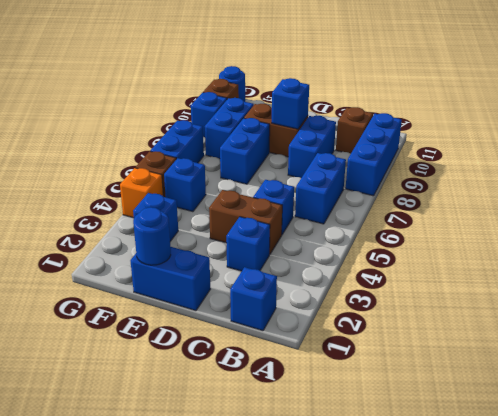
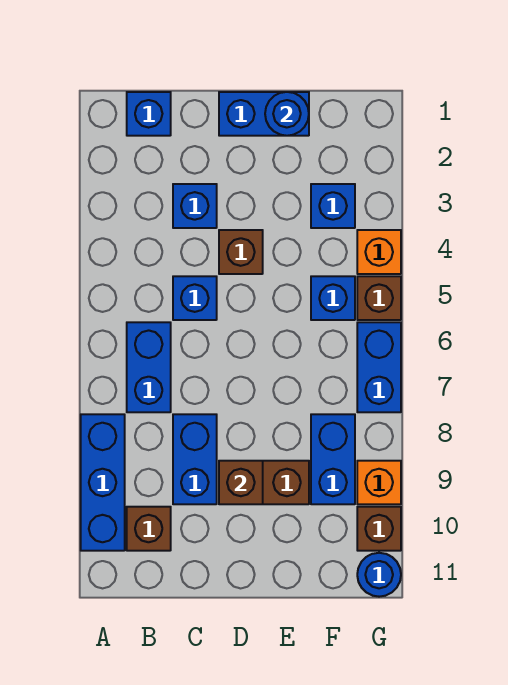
brown brick C4:D4 level 1 -> brown brick D4 level 1
blue brick D9 level 2 -> brown brick D9 level 2
blue brick E7:E8 level 1 -> none
blue brick G9 level 1 -> orange brick G9 level 1

